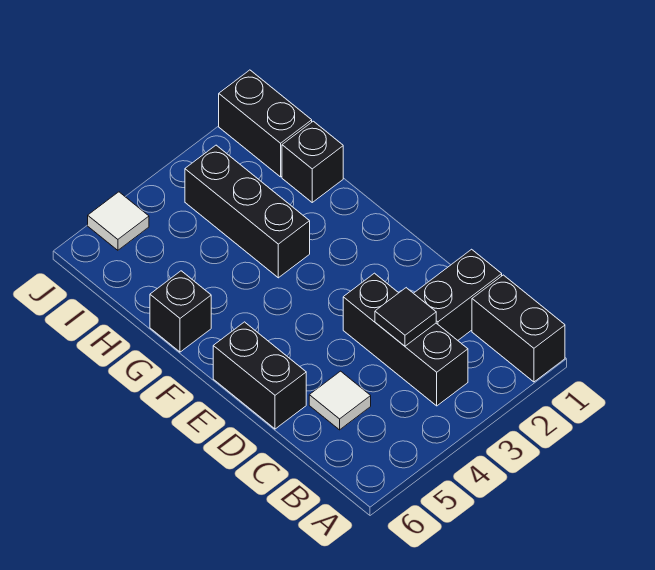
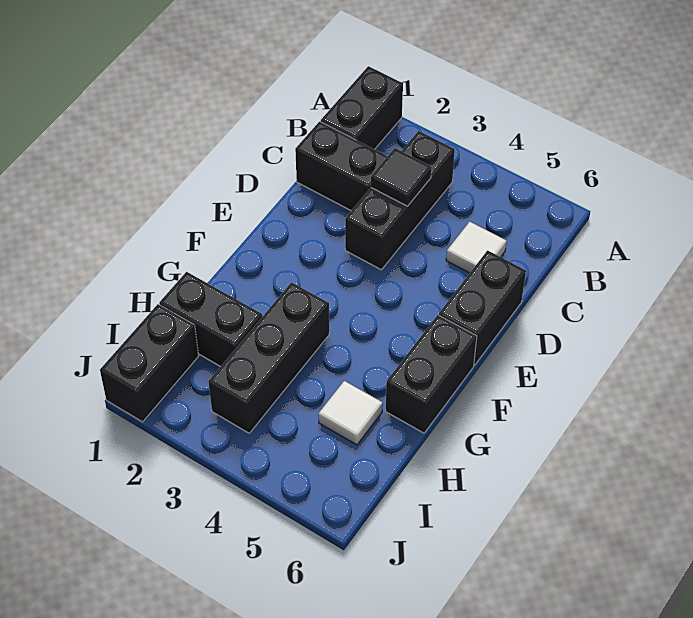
black brick G6 level 1 -> black brick F6:G6 level 1
black brick H1 level 1 -> black brick H1:H2 level 1
white tile J5 level 1 -> white tile H5 level 1

